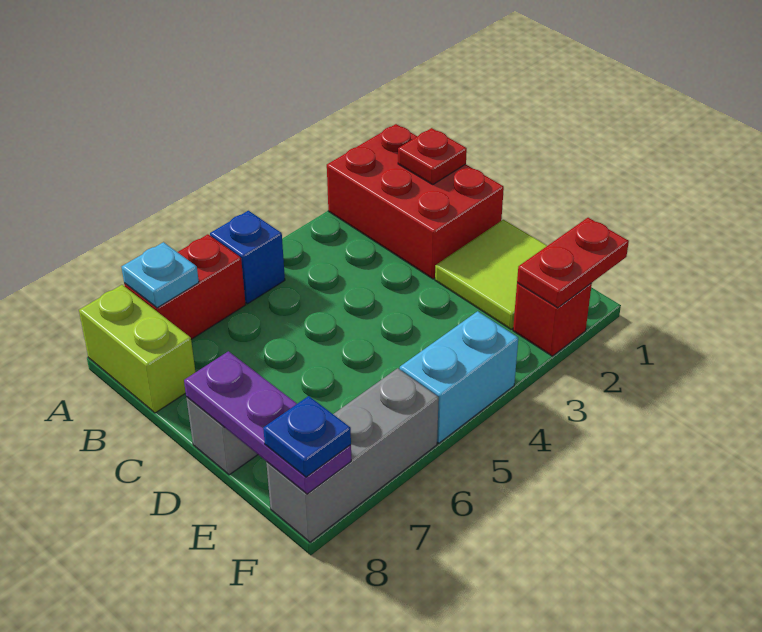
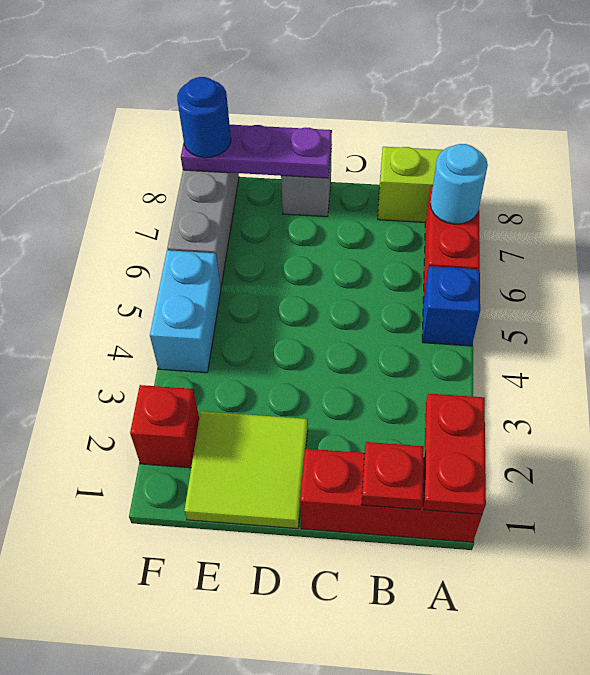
red brick A1:C2 level 1 -> red brick A1:C1 level 1
cyan plate A7 level 2 -> cyan round brick A7 level 2
red plate F1:F2 level 2 -> red plate A1:A2 level 2
blue plate F8 level 3 -> blue round brick F8 level 3

